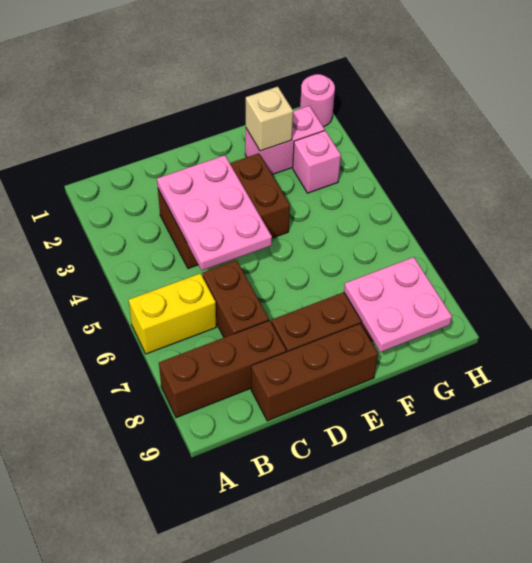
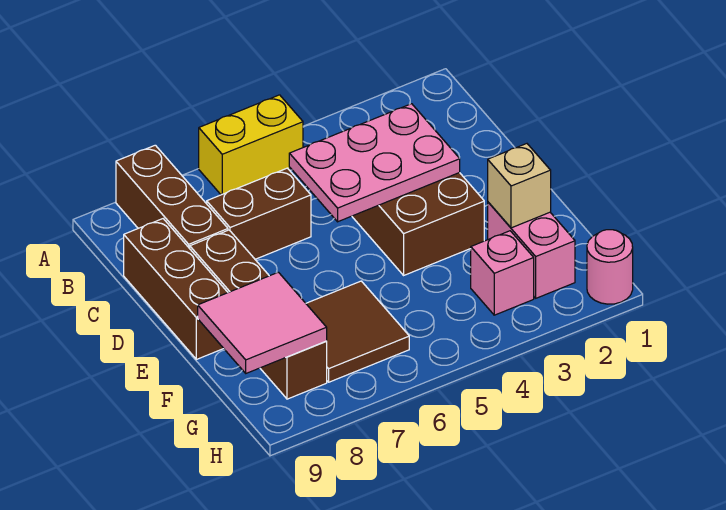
yellow brick A6:B6 level 1 -> yellow brick A5:A6 level 1
none -> brown tile F6:G7 level 1
pink plate F8:G9 level 2 -> pink tile F8:G9 level 2

